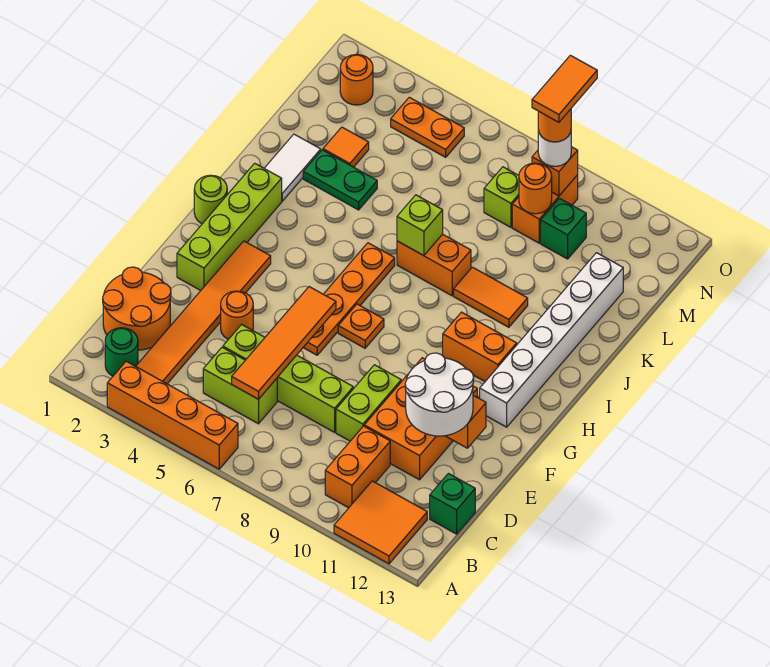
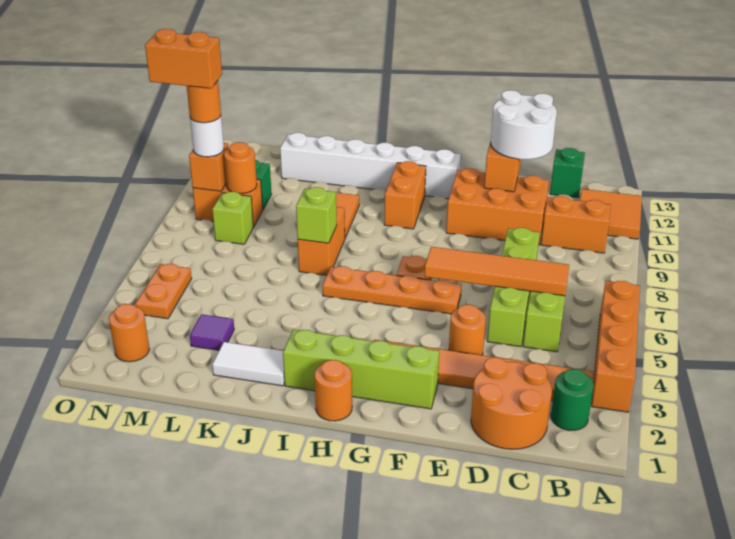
lime brick D9:E9 level 1 -> none
lime round brick H1 level 1 -> orange round brick H1 level 1
green plate K3:K4 level 1 -> none
orange tile L3 level 1 -> purple tile L3 level 1
orange tile N9:O9 level 5 -> orange brick N9:O9 level 5

